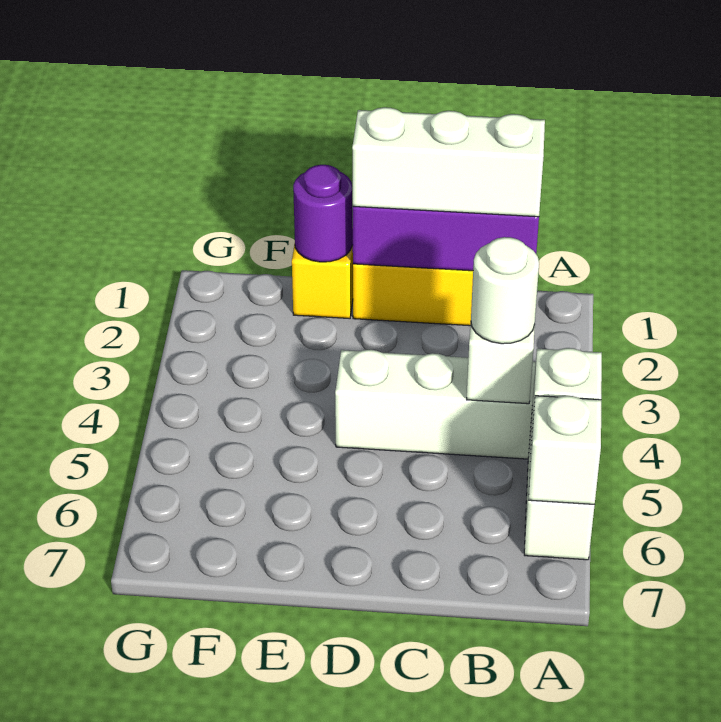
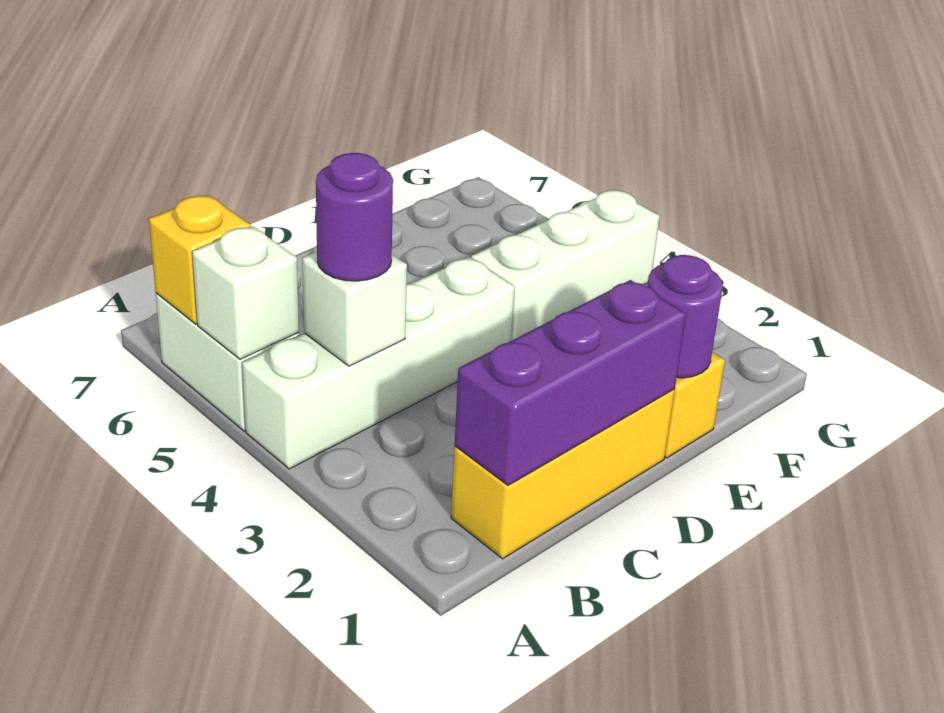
white brick A6 level 2 -> yellow brick A6 level 2
white brick B1:D1 level 3 -> white brick E4:G4 level 1
white round brick B4 level 3 -> purple round brick B4 level 3

